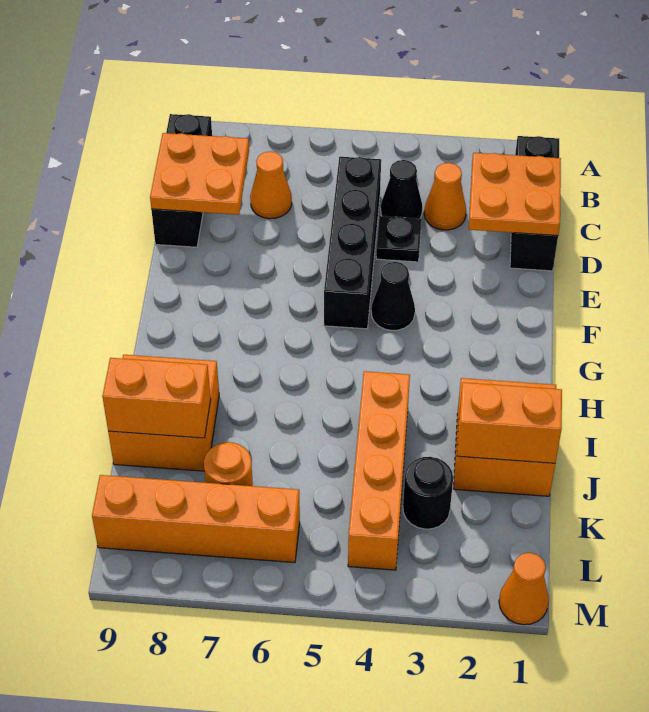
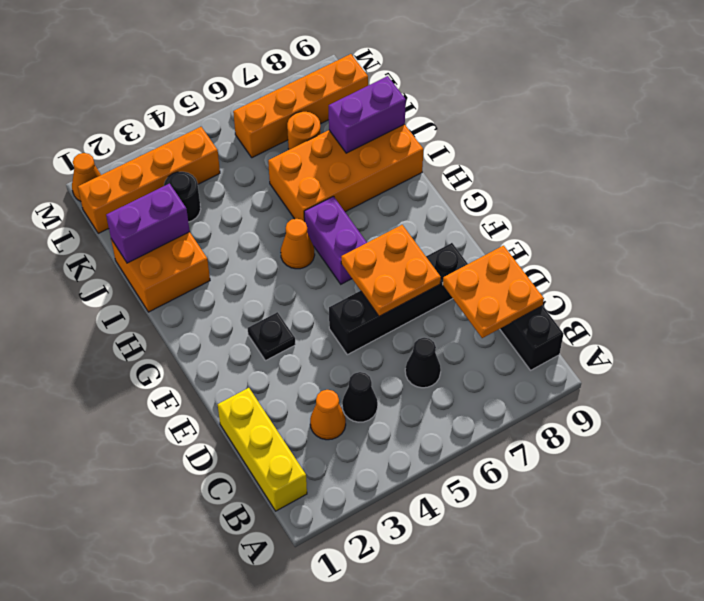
black brick B1:D1 level 1 -> yellow brick B1:D1 level 1
orange plate C1:D2 level 2 -> orange plate E6:F7 level 2
black brick C5:F5 level 1 -> black brick E5:E8 level 1
orange cone C7 level 1 -> orange cone H5 level 1
black plate D4 level 1 -> black plate F3 level 1
black cone F4 level 1 -> black cone C6 level 1
none -> purple brick G6:H6 level 1
orange brick I4:L4 level 1 -> orange brick L1:L4 level 1
orange brick I8:J9 level 1 -> orange brick I6:J9 level 1
orange brick J1:J2 level 2 -> purple brick J1:J2 level 2
orange brick J8:J9 level 2 -> purple brick J8:J9 level 2

